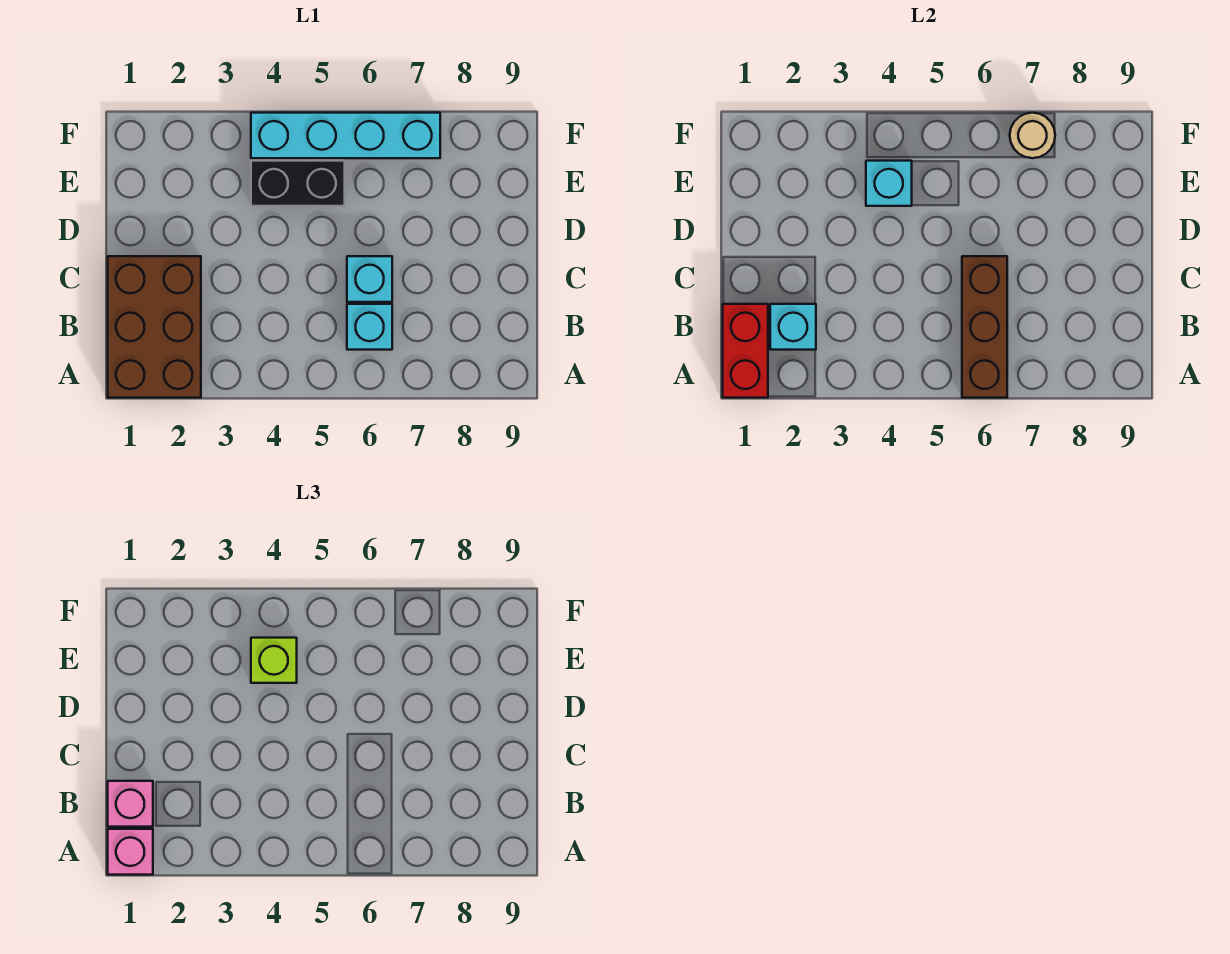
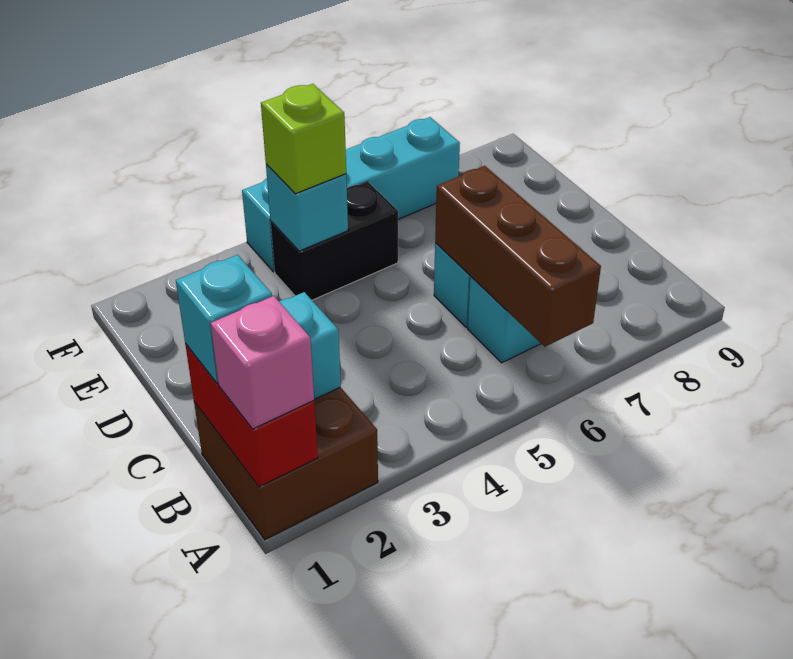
brown brick A1:C2 level 1 -> brown brick A1:B2 level 1
pink brick B1 level 3 -> cyan brick B1 level 3
tan round brick F7 level 2 -> none

